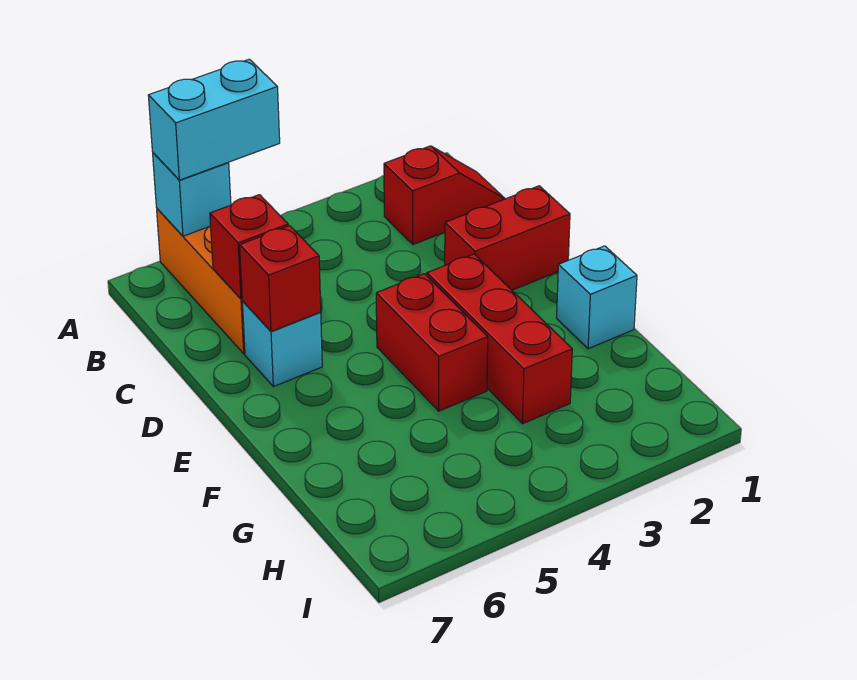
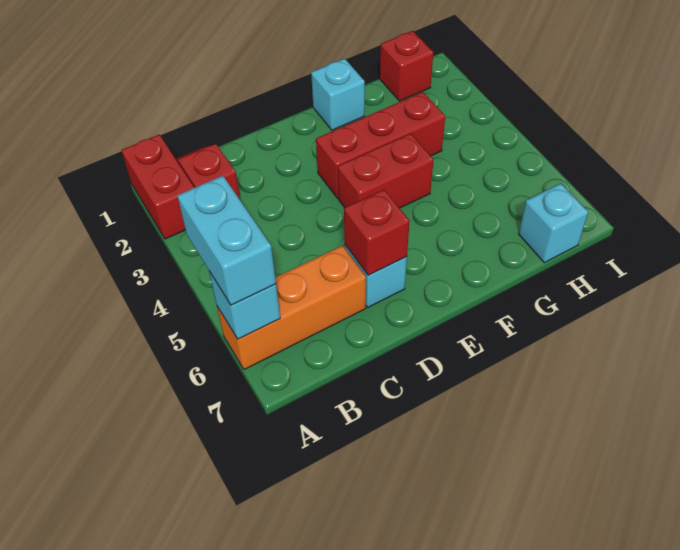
red brick C6 level 2 -> red brick H1 level 1
red brick D1:D2 level 1 -> red brick A1:A2 level 1
none -> cyan brick H7 level 1

